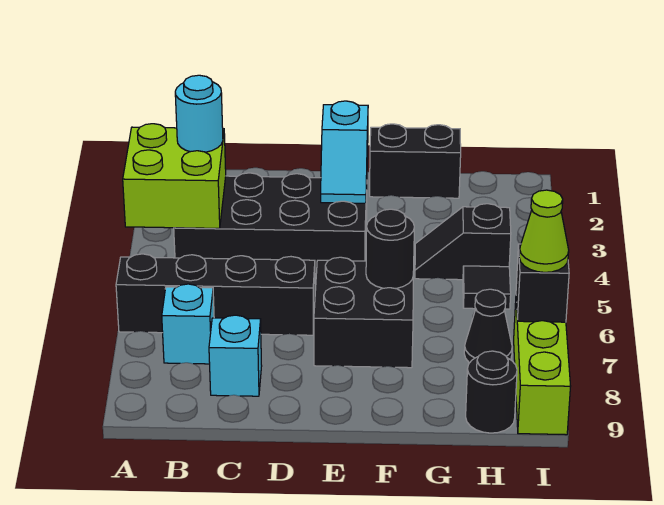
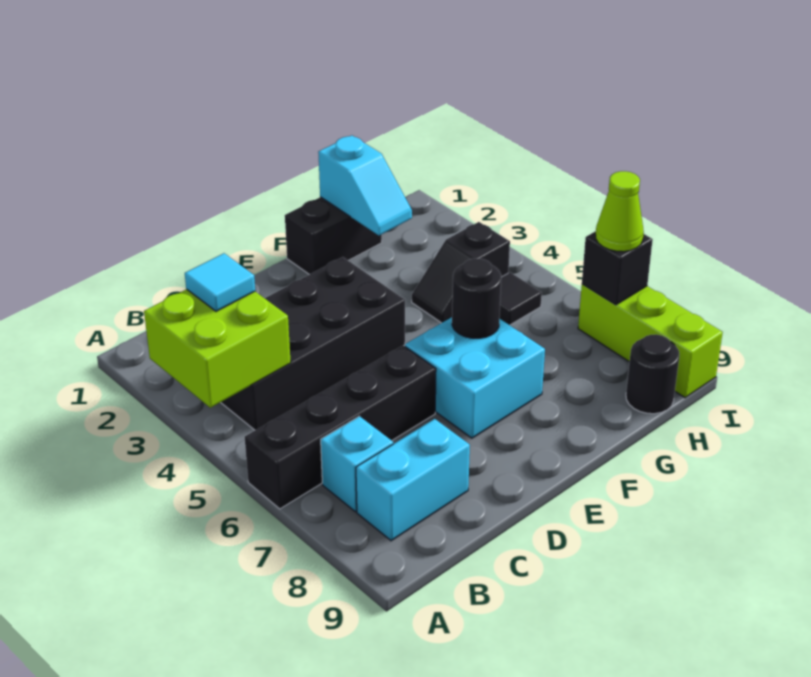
cyan round brick B3 level 3 -> cyan tile B3 level 3
cyan brick C8 level 1 -> cyan brick B8:C8 level 1
cyan slope E2:E3 level 2 top 2 -> cyan slope G1:G2 level 2 top 1
black brick E6:F7 level 1 -> cyan brick E6:F7 level 1
black cone H7 level 1 -> none

